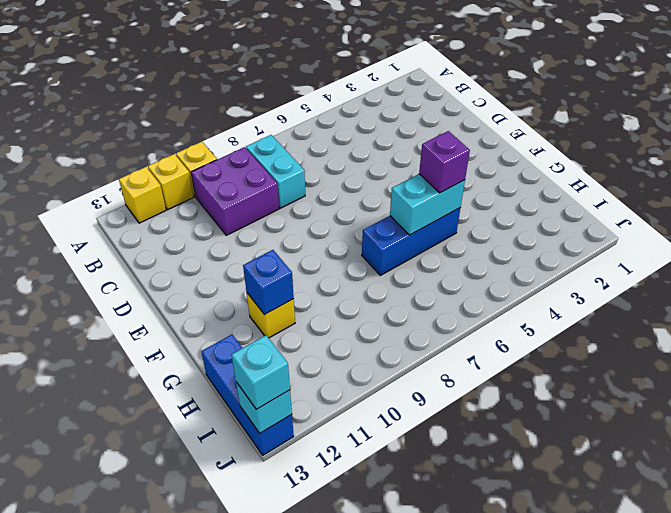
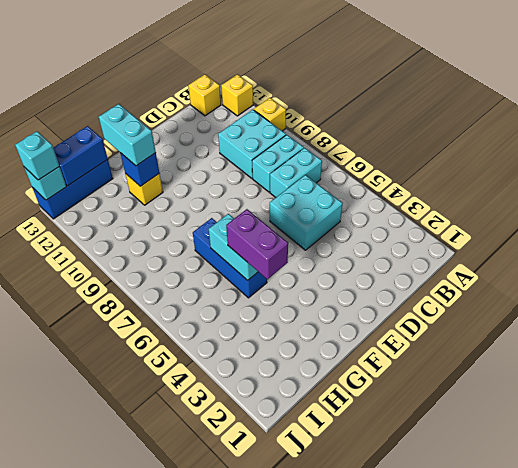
yellow brick A11 level 1 -> yellow brick B13 level 1
none -> cyan brick B7:C7 level 1
purple brick B9:C10 level 1 -> cyan brick B9:C10 level 1
none -> cyan brick C5:D6 level 1
purple brick G5 level 3 -> purple brick G4:G5 level 3
none -> cyan brick G11:G12 level 3
none -> blue brick H13:I13 level 2

